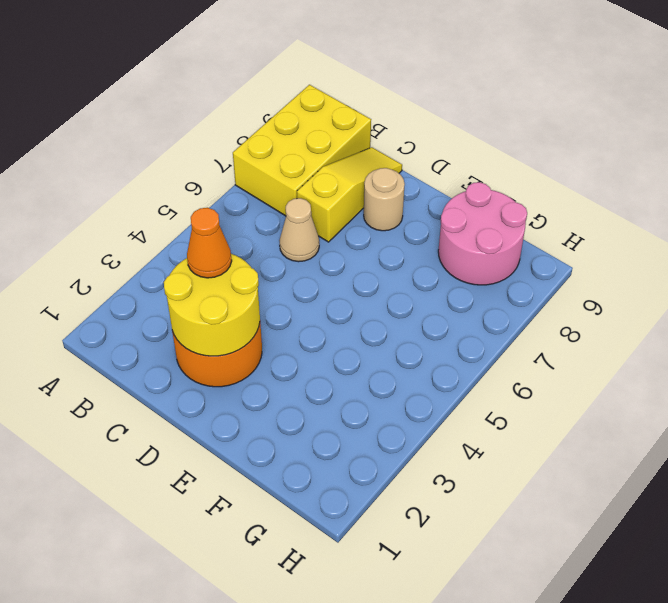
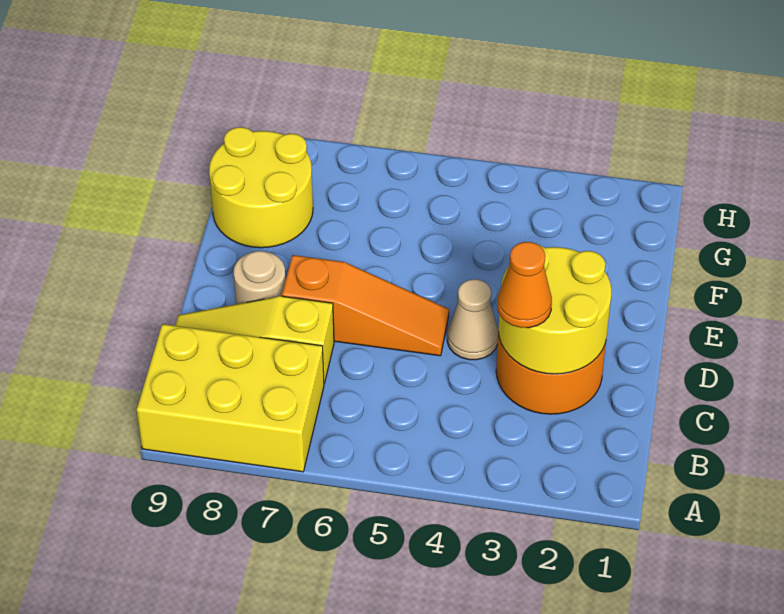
tan cone C6 level 1 -> tan cone D4 level 1
none -> orange slope D5:D7 level 1 top 7
pink round brick F8:G9 level 1 -> yellow round brick F8:G9 level 1

